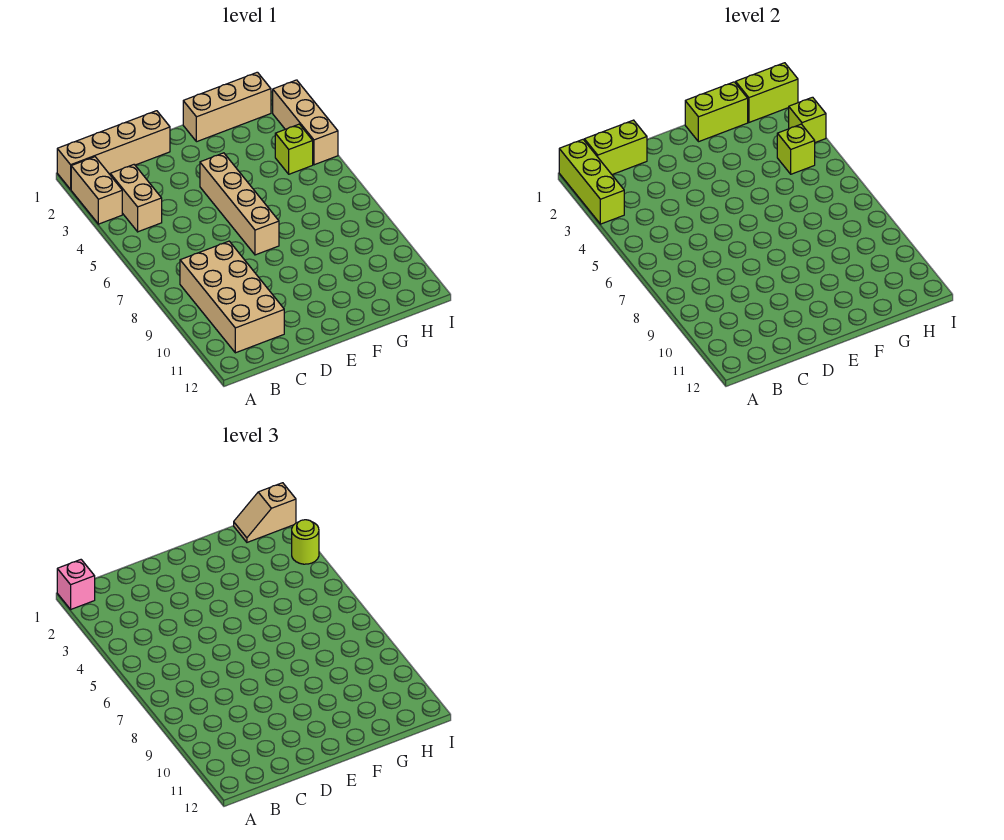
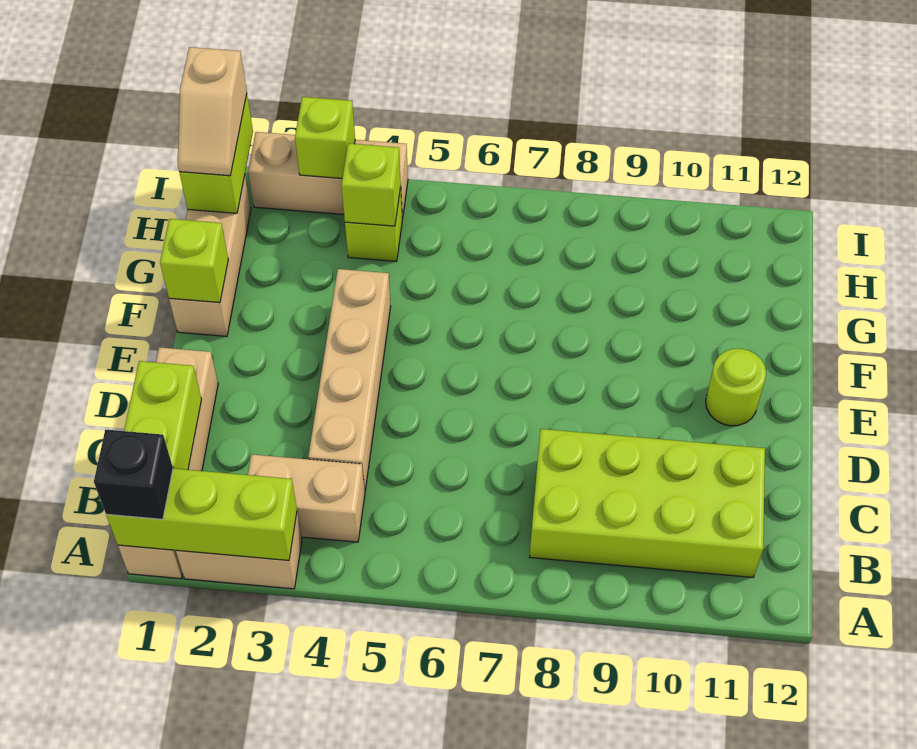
pink brick A1 level 3 -> black brick A1 level 3
tan brick B8:C11 level 1 -> lime brick B8:C11 level 1
tan brick E4:E7 level 1 -> tan brick C4:F4 level 1
lime brick F1:G1 level 2 -> lime brick F1 level 2
lime round brick I3 level 3 -> lime round brick E11 level 1

